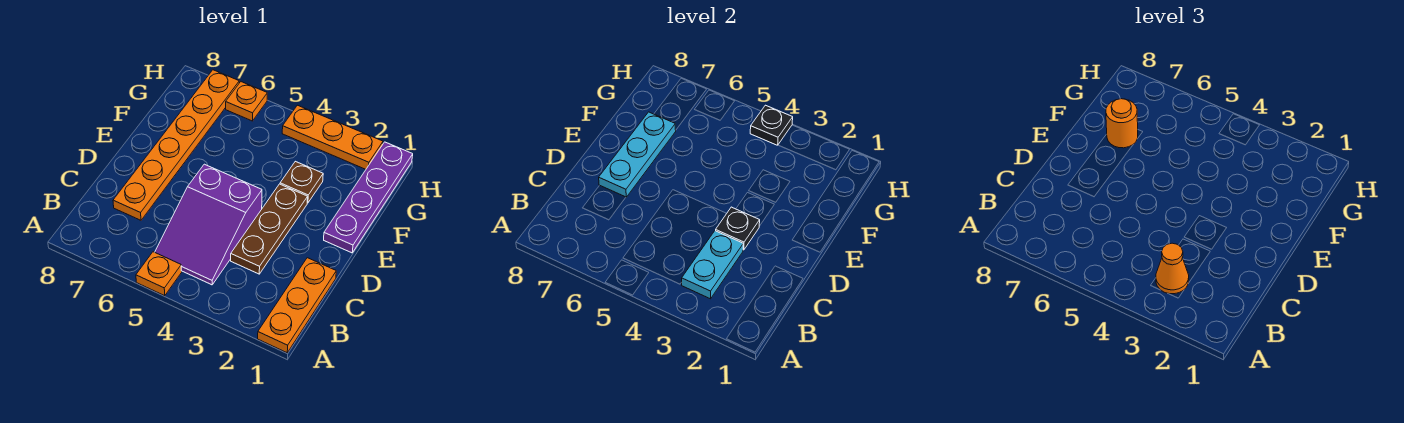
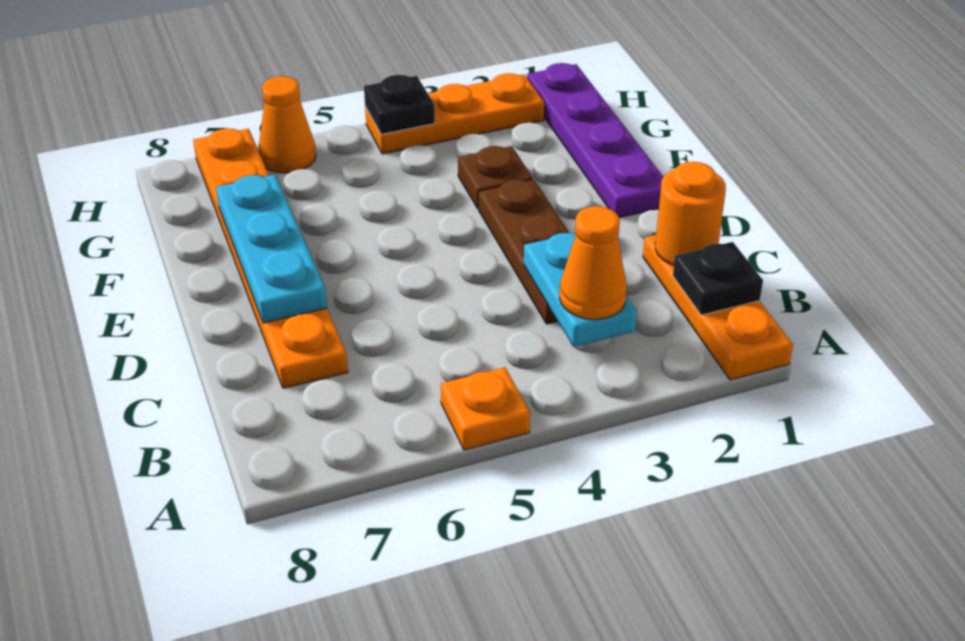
purple slope B4:D5 level 1 top D -> none
black plate D3 level 2 -> black plate B1 level 2
orange round brick F7 level 3 -> orange round brick C1 level 2
orange plate H6 level 1 -> orange cone H6 level 1

